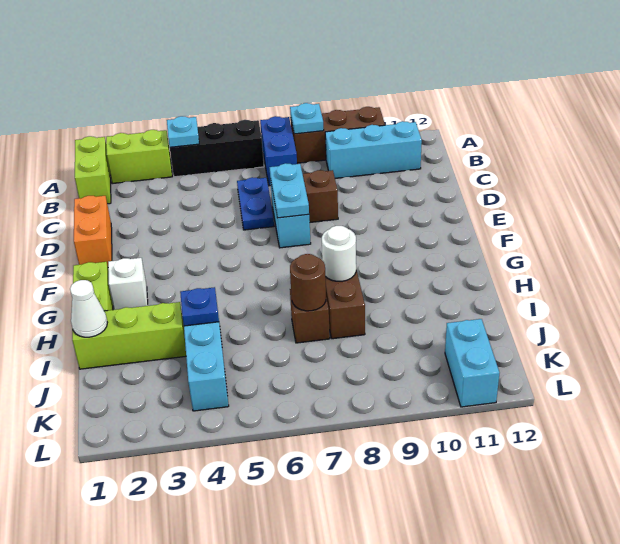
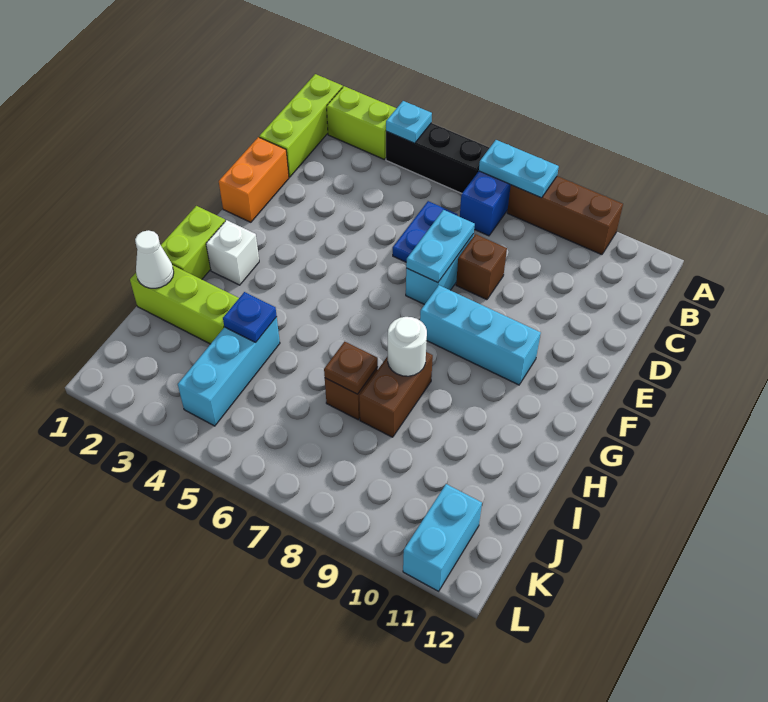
lime brick A1:B1 level 1 -> lime brick A1:C1 level 1
cyan plate A8 level 2 -> cyan plate A7:A8 level 2
cyan brick B9:B11 level 1 -> cyan brick F8:F10 level 1
brown round brick I7 level 2 -> brown plate I7 level 2

